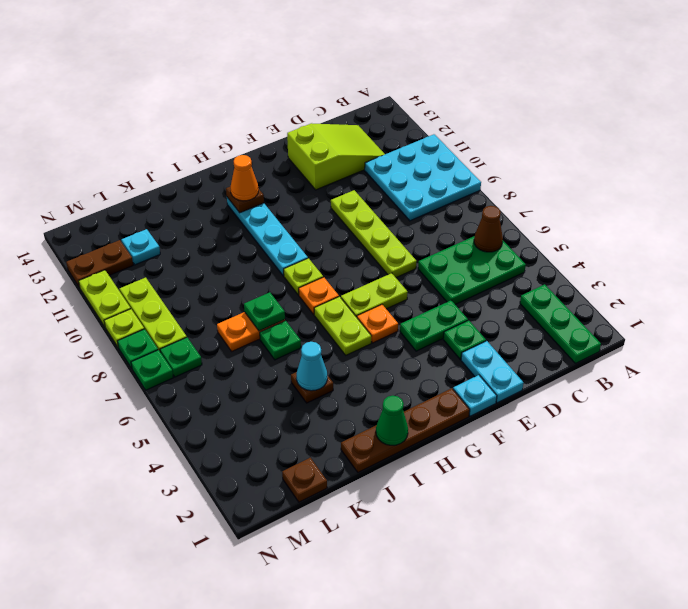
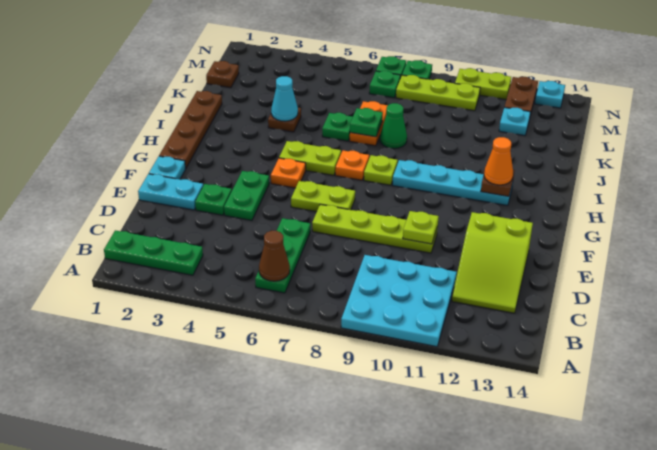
green plate B5:D6 level 1 -> green plate B6:D6 level 1
lime plate F6:G6 level 1 -> lime plate F6:F7 level 1
green cone I1 level 2 -> green cone J8 level 1
lime plate N9 level 1 -> lime plate E10 level 2
none -> cyan plate N13 level 1

